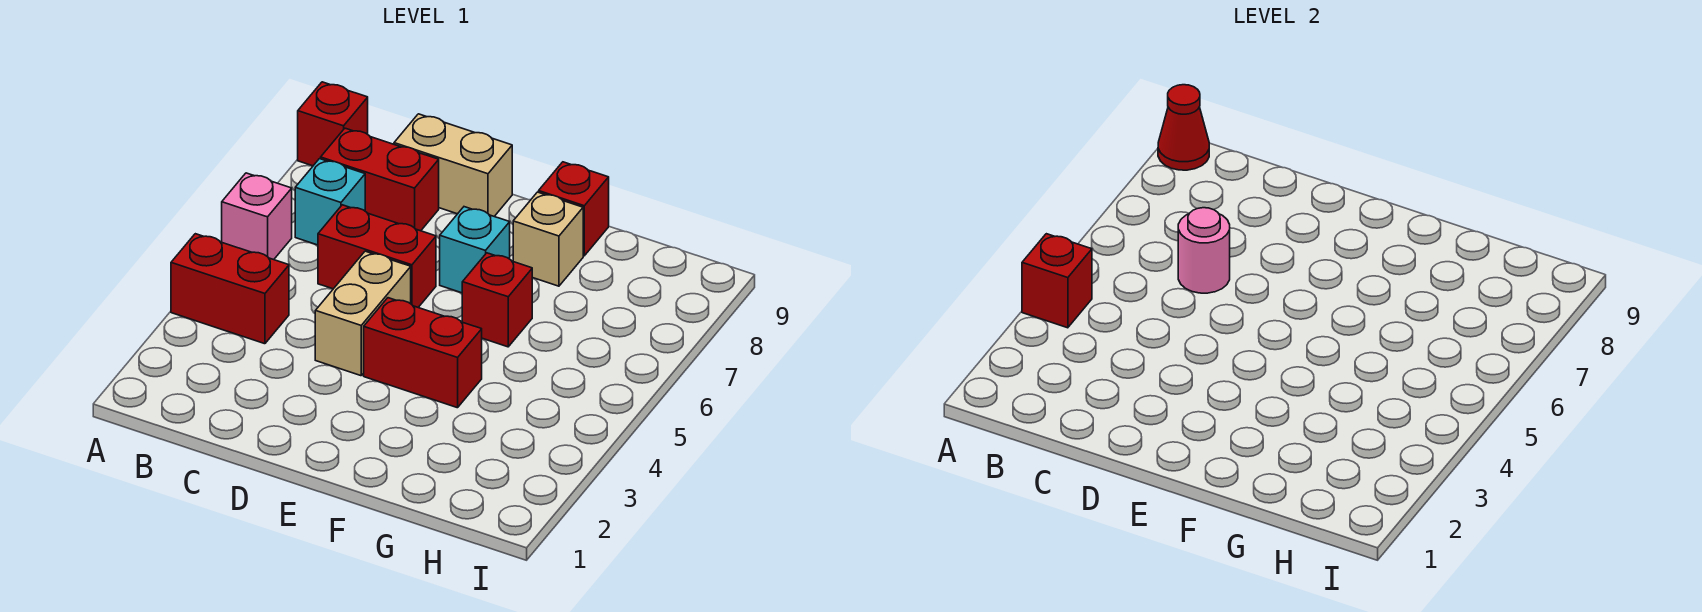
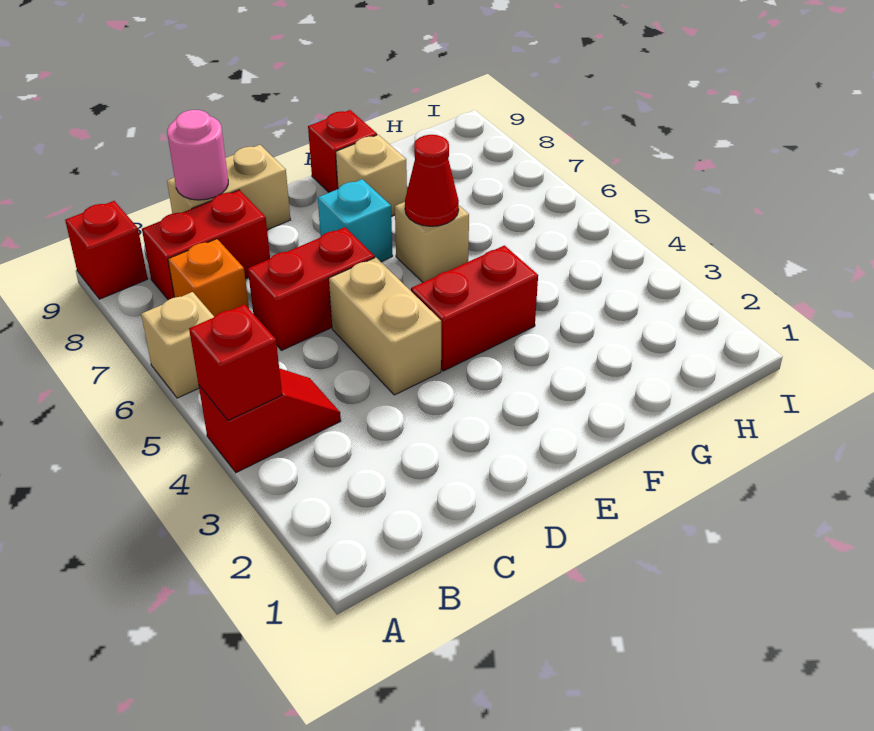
red brick A4:B4 level 1 -> red slope A4:B4 level 1 top A
pink brick A6 level 1 -> tan brick A6 level 1
red cone A9 level 2 -> red cone F6 level 2
cyan brick B7 level 1 -> orange brick B7 level 1
pink round brick C6 level 2 -> pink round brick C9 level 2
red brick F6 level 1 -> tan brick F6 level 1

